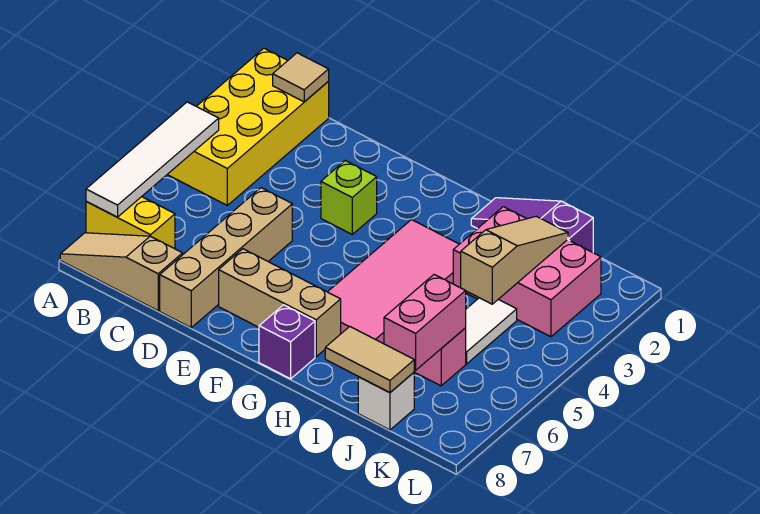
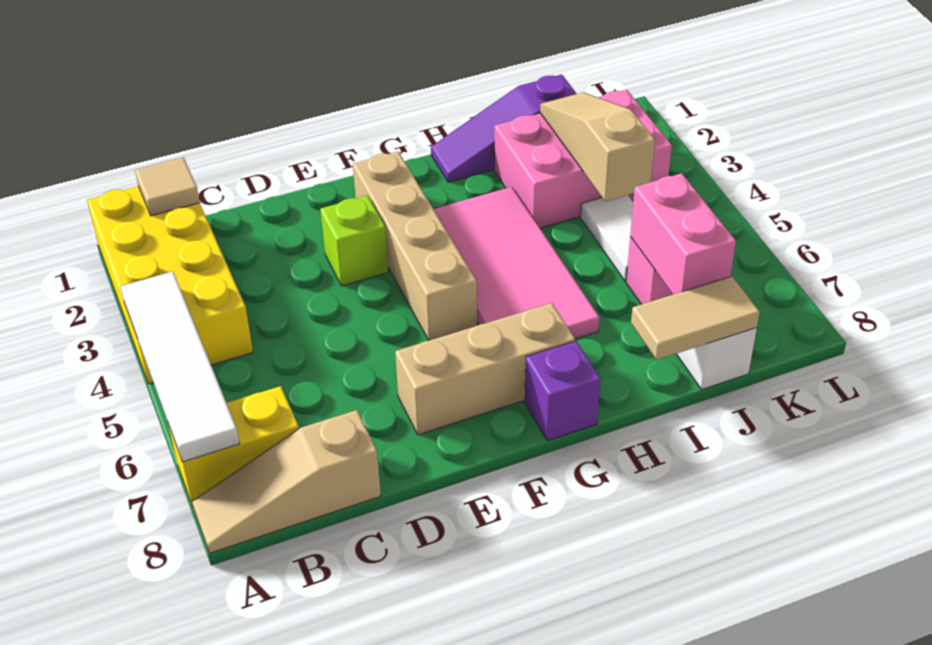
tan brick D5:D8 level 1 -> tan brick F2:F5 level 1

